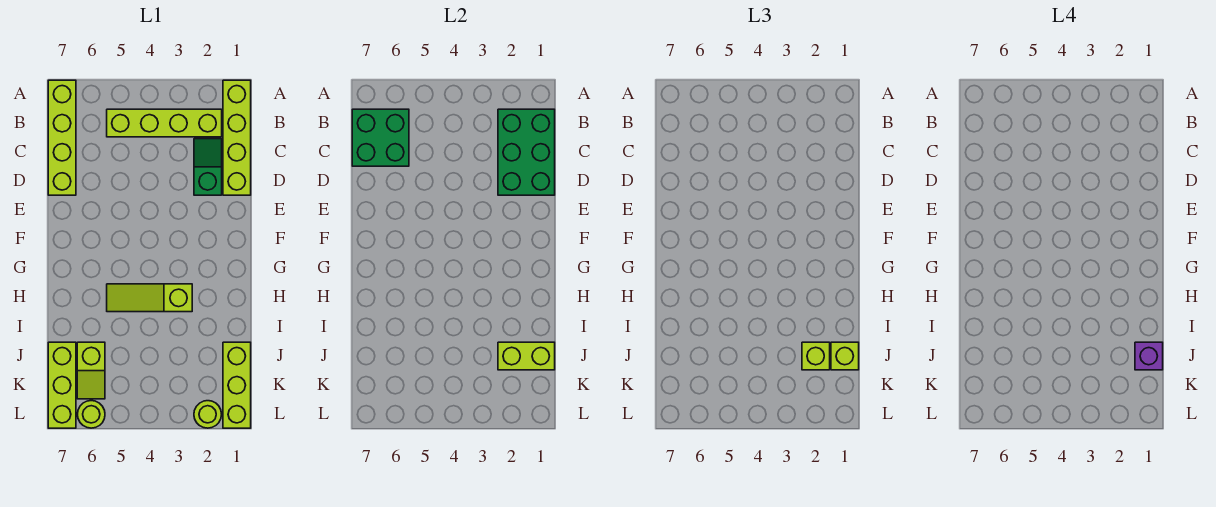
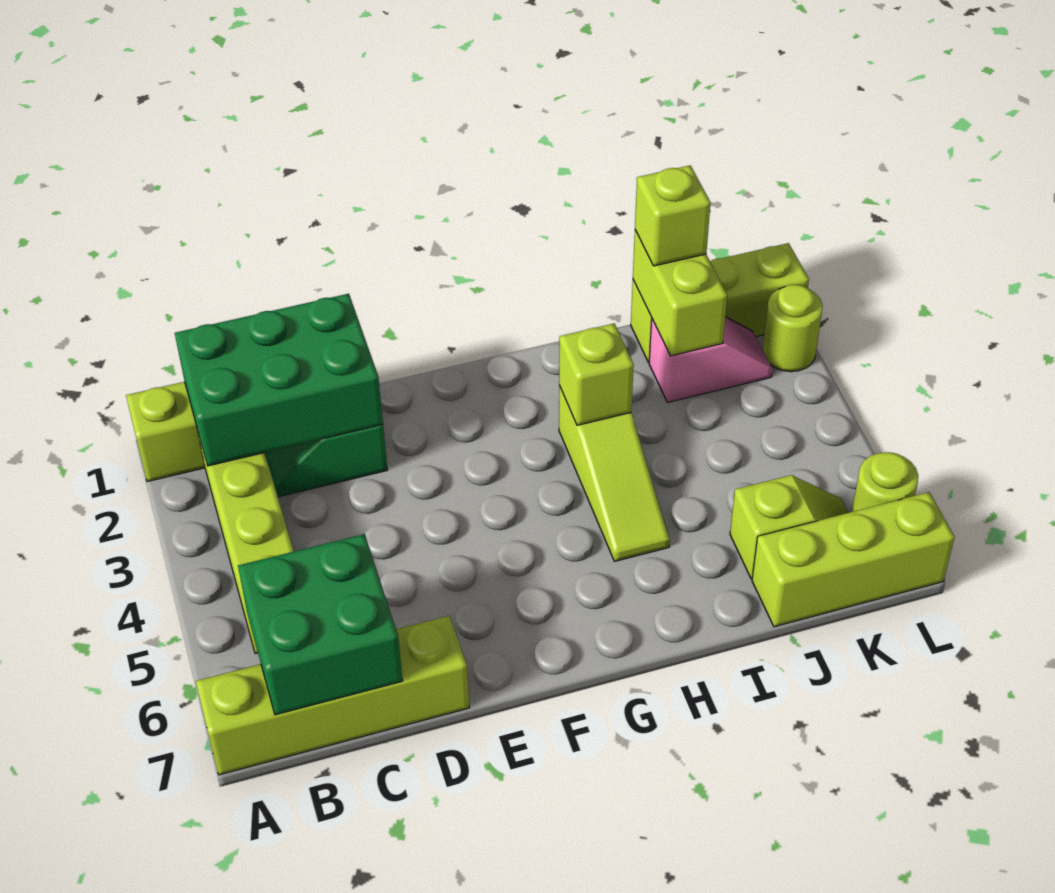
purple brick J1 level 4 -> none
none -> pink slope J2:K2 level 1 top J
lime brick J2 level 3 -> lime brick H3 level 2

